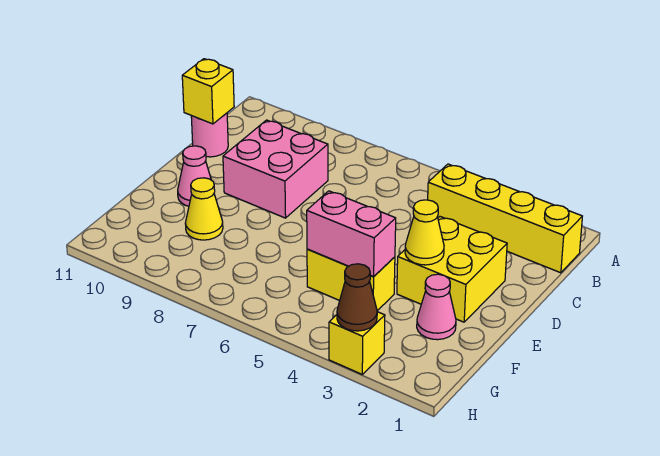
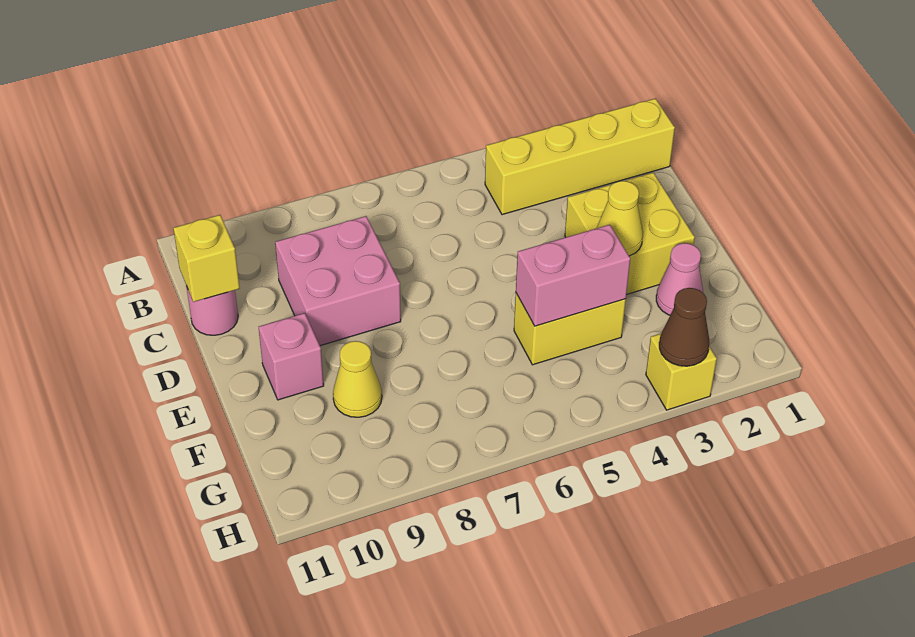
pink cone E10 level 1 -> pink brick E10 level 1

